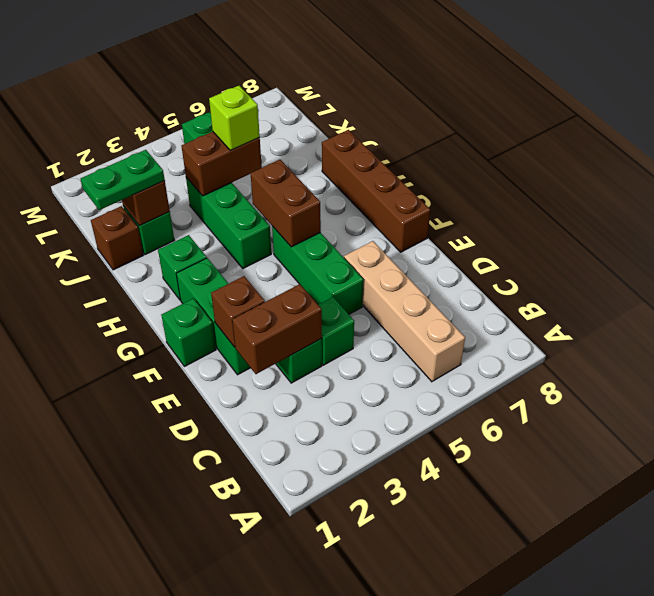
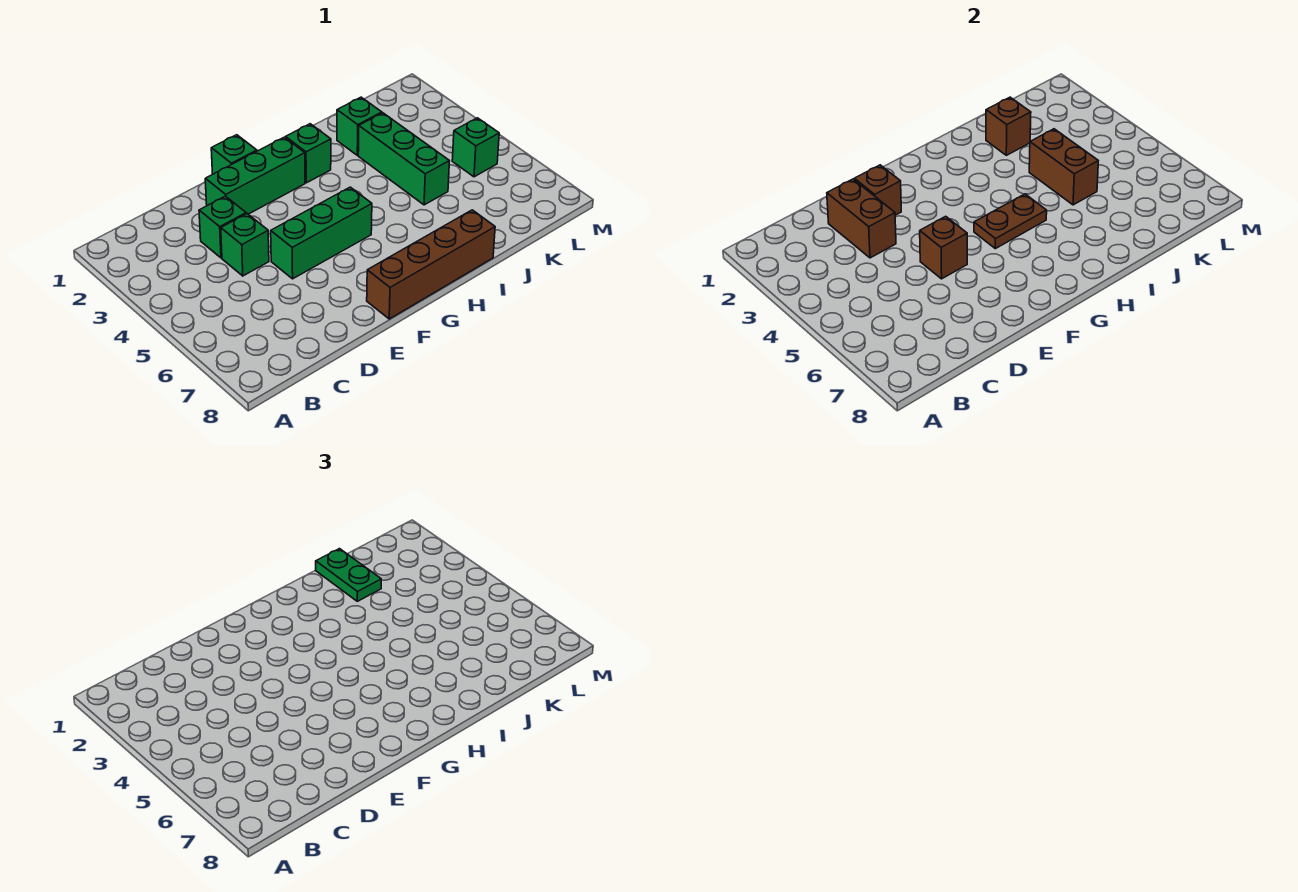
tan brick B6:E6 level 1 -> none
brown brick G5:H5 level 2 -> brown plate G5:H5 level 2
green brick H4:J4 level 1 -> green brick J3:J5 level 1
brown brick J1 level 1 -> brown brick E5 level 2
lime brick J5 level 3 -> none

